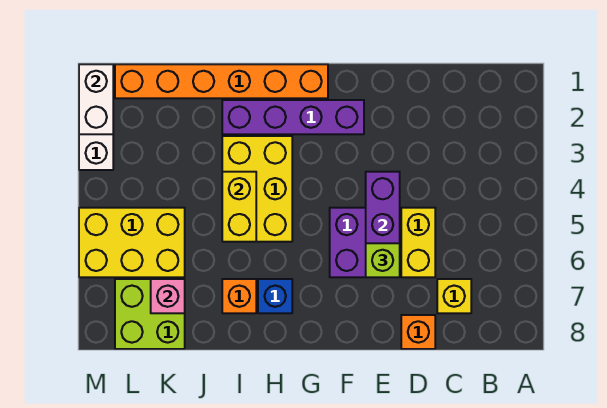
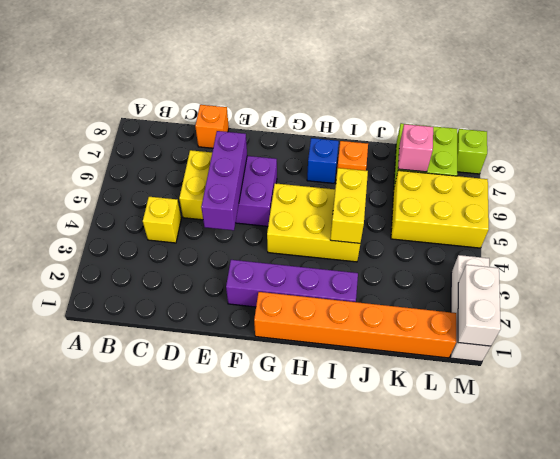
yellow brick C7 level 1 -> yellow brick C4 level 1
lime brick E6 level 3 -> lime brick M8 level 1
yellow brick H3:I5 level 1 -> yellow brick G4:I5 level 1

